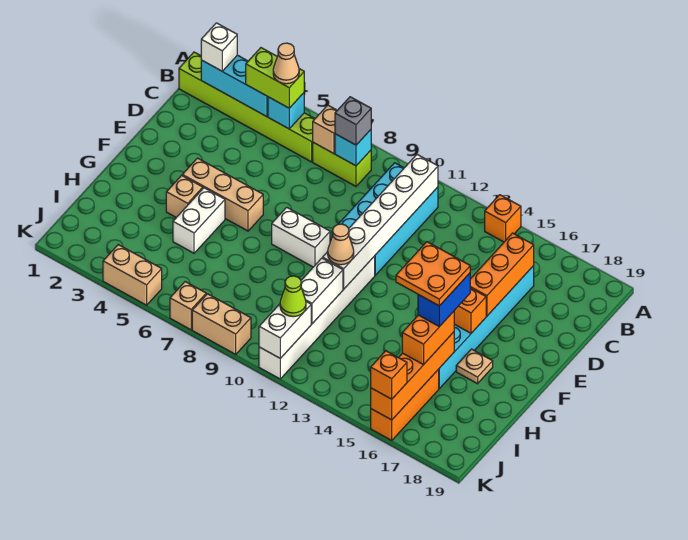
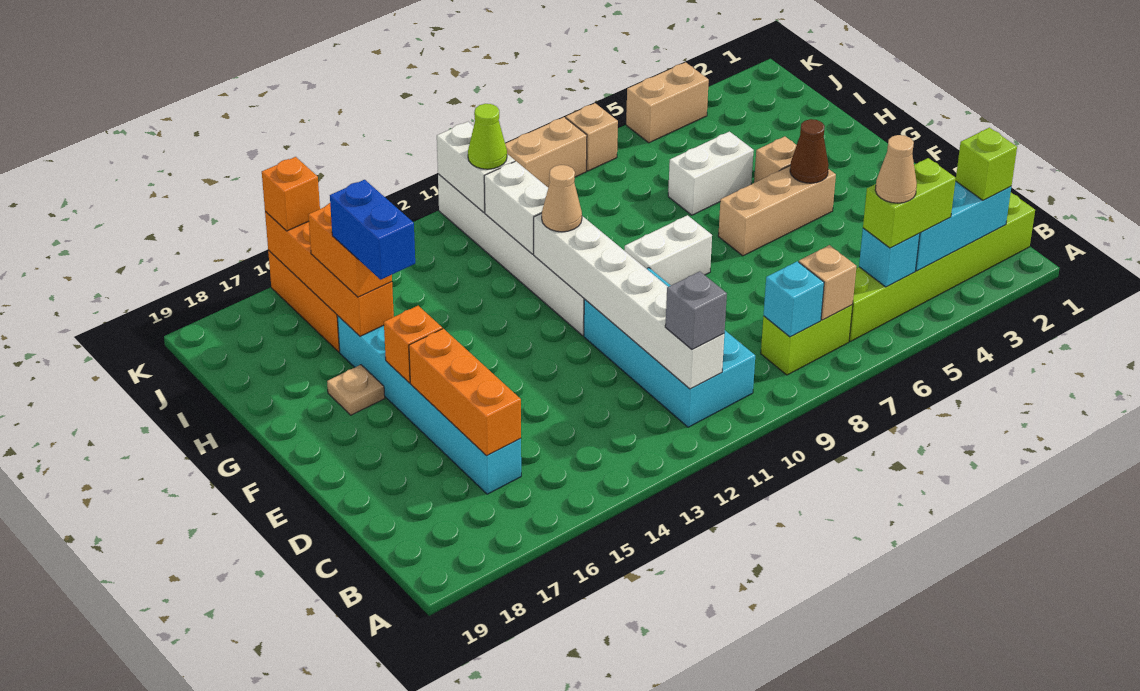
orange brick A14 level 1 -> none
white brick B2 level 3 -> lime brick B2 level 3
grey brick B8 level 3 -> grey brick B11 level 3
none -> brown cone F4 level 2
white brick G5:H5 level 1 -> white brick H5:H6 level 1
orange plate G15:H16 level 5 -> none

